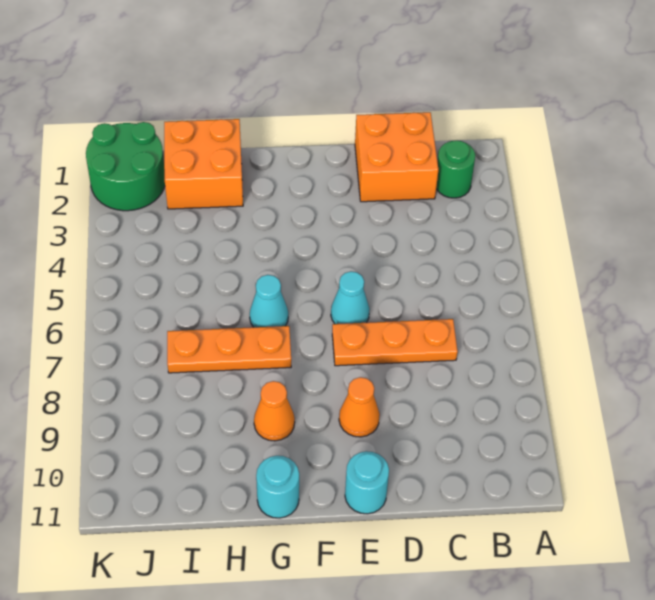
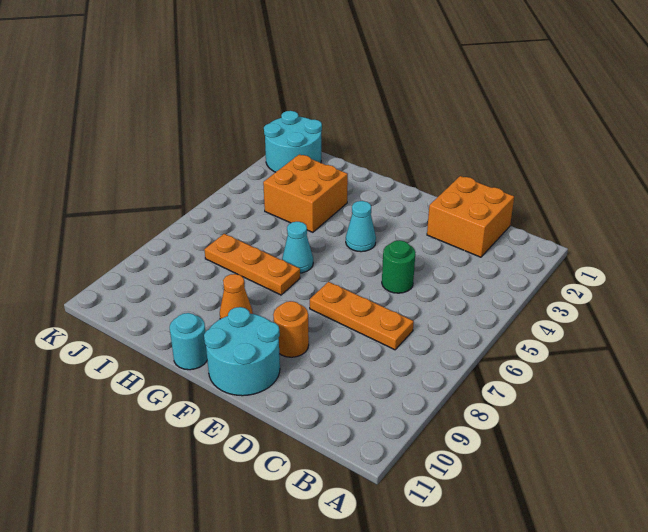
green round brick B2 level 1 -> green round brick D5 level 1
cyan cone E6 level 1 -> cyan cone F4 level 1
orange cone E9 level 1 -> orange round brick E9 level 1
cyan round brick E11 level 1 -> cyan round brick E10:F11 level 1
orange brick H1:I2 level 1 -> orange brick H3:I4 level 1
green round brick J1:K2 level 1 -> cyan round brick J1:K2 level 1

